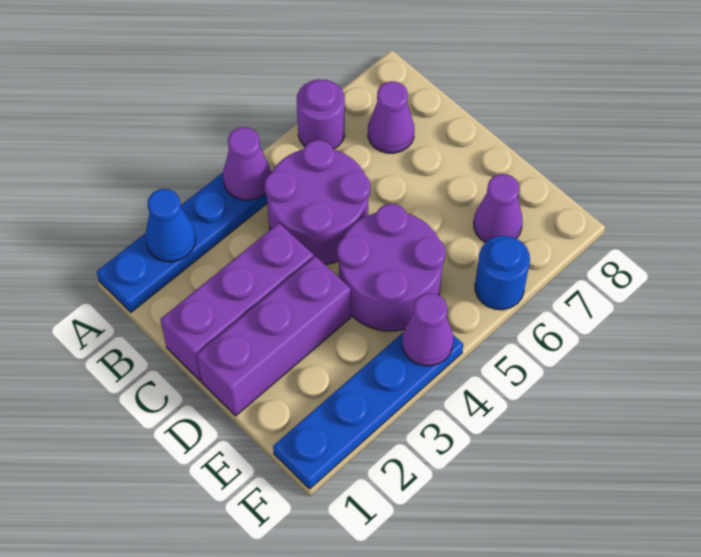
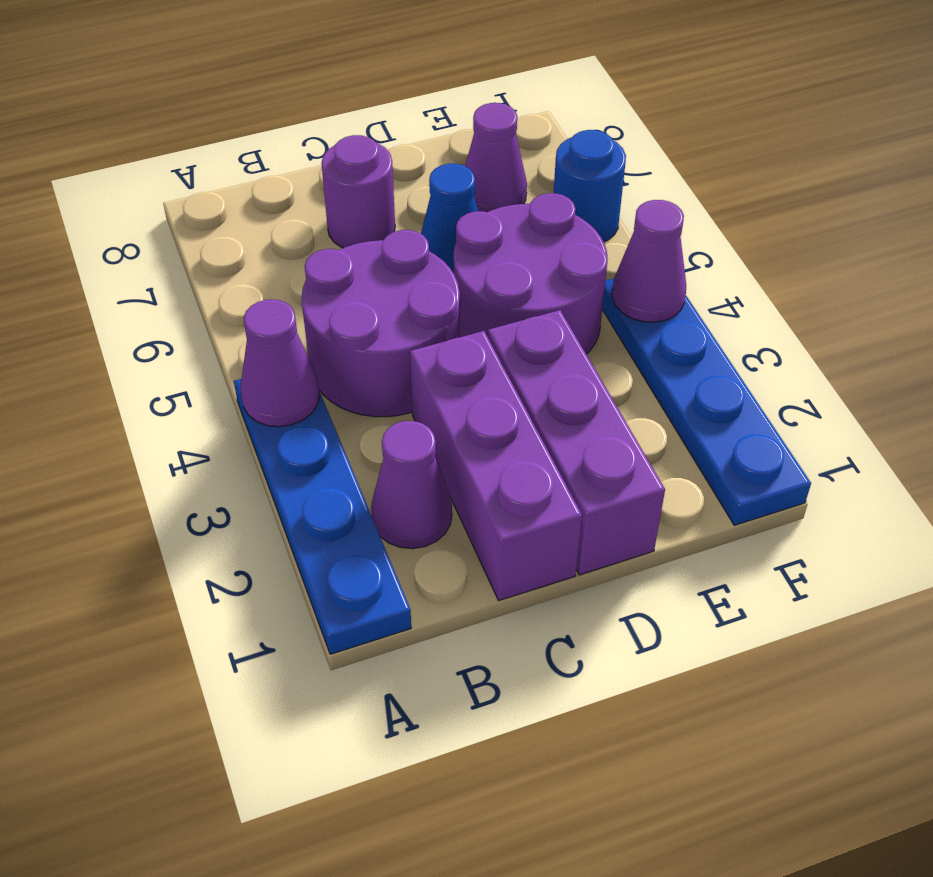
blue cone A2 level 2 -> blue cone D6 level 1
purple round brick A6 level 1 -> purple round brick C7 level 1
purple cone B7 level 1 -> purple cone B2 level 1

